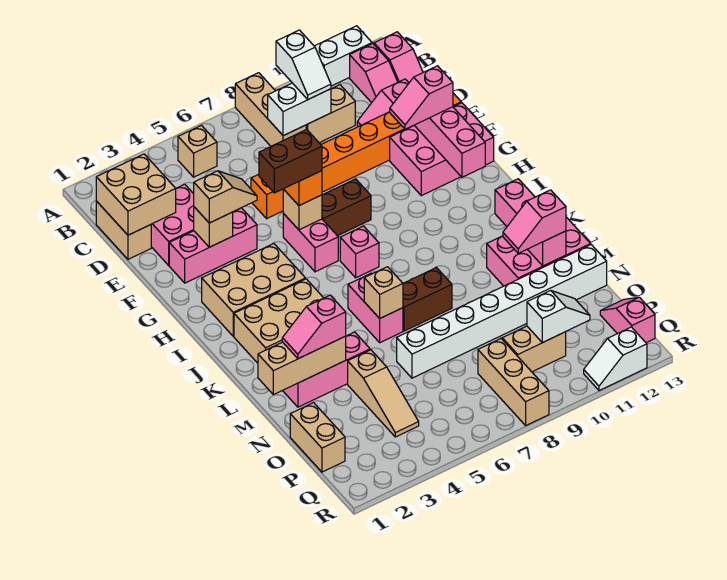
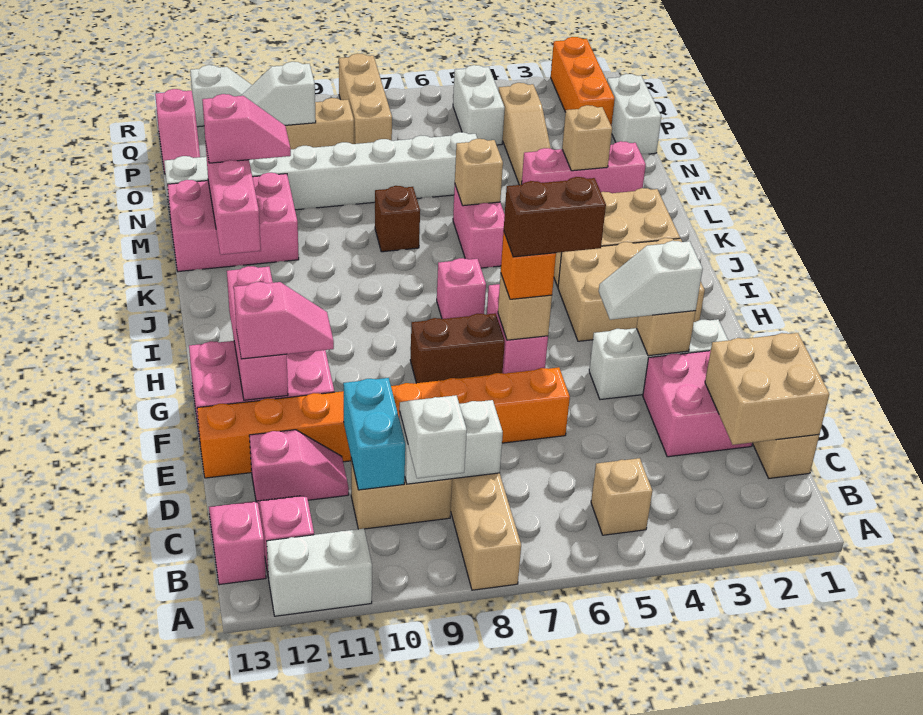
none -> cyan brick C10:D10 level 2
pink brick F2:F4 level 1 -> white brick F2:F4 level 1
tan slope F3:F4 level 3 top 3 -> white slope F3:F4 level 3 top 3
brown brick L7:L8 level 1 -> brown brick L8 level 1
tan brick M1:M3 level 2 -> tan brick M3 level 2
pink slope M2:M3 level 3 top 3 -> none
tan slope N4:P4 level 1 top N -> tan slope N4:P4 level 1 top P
tan brick O1:P1 level 1 -> white brick O1:P1 level 1
none -> orange brick P2:R2 level 1
none -> white brick P5:Q5 level 1

